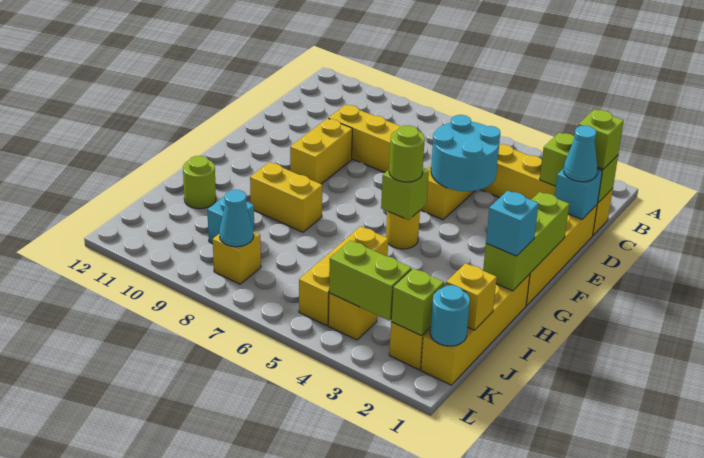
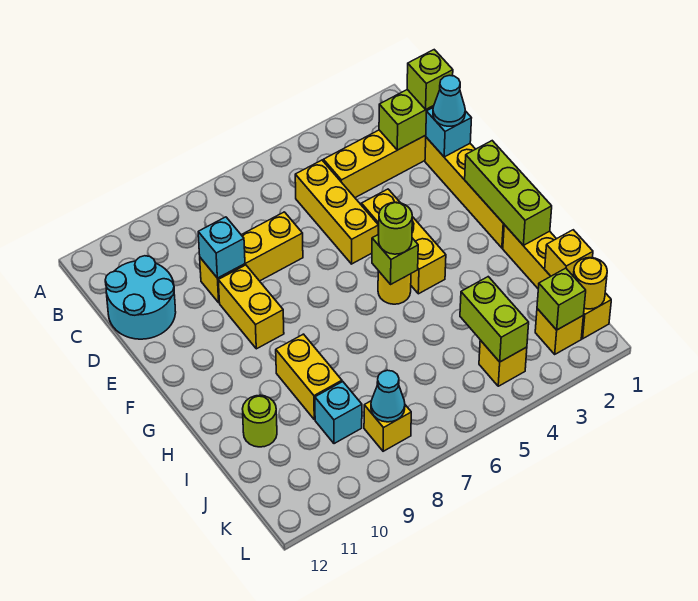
cyan round brick D4:E5 level 2 -> cyan round brick C11:D12 level 1
cyan brick H1 level 3 -> cyan brick D9 level 2
yellow brick H8:H9 level 1 -> yellow brick H9:I9 level 1
yellow brick I5:K5 level 1 -> yellow brick E4:G4 level 1
cyan round brick K1 level 2 -> yellow round brick K1 level 2
lime brick K3:K4 level 2 -> lime brick J4:K4 level 2

